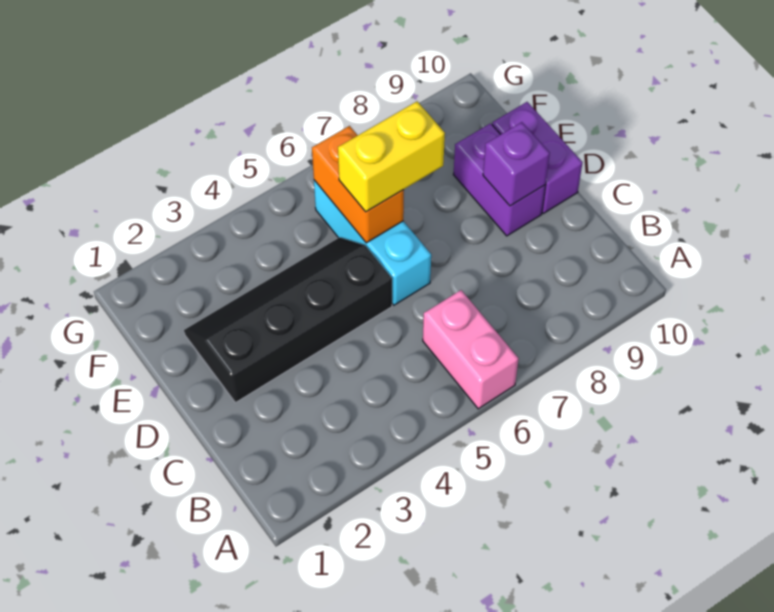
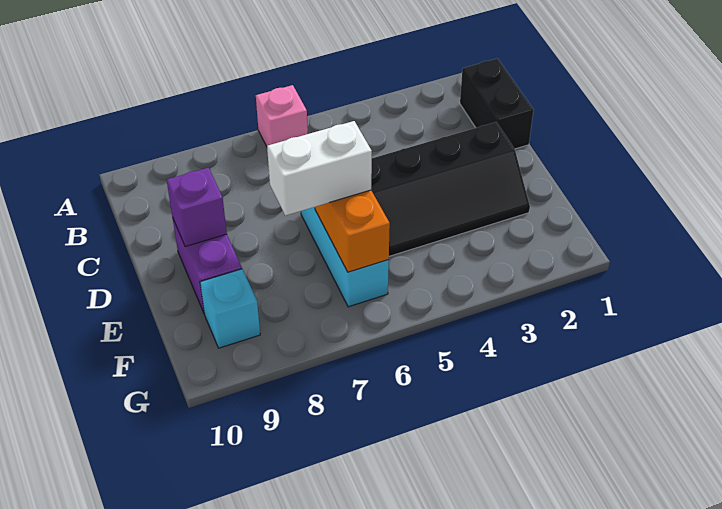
pink brick A6:B6 level 1 -> pink brick A6 level 1
none -> black brick B1:C1 level 1
purple brick D10:E10 level 1 -> none
yellow brick E6:E7 level 3 -> white brick E6:E7 level 3
none -> cyan brick F9 level 1

